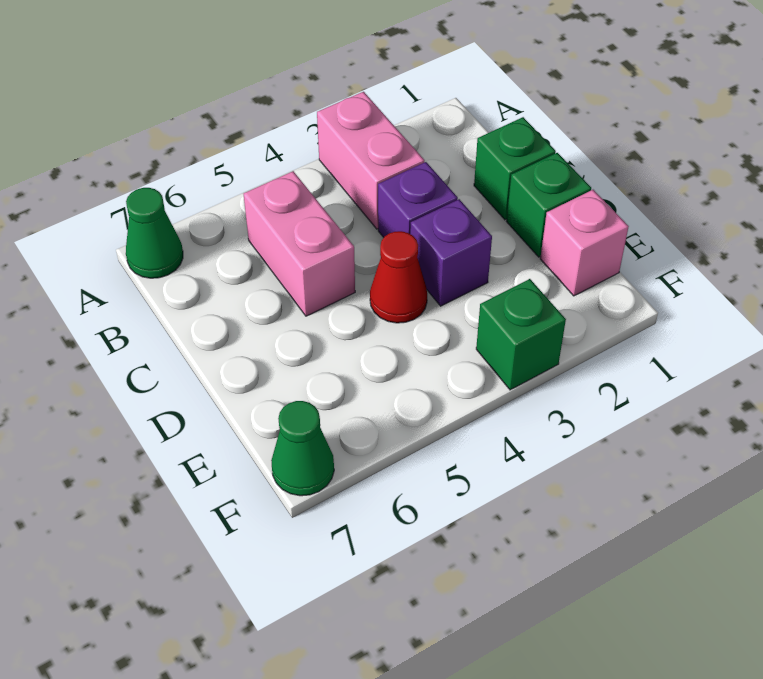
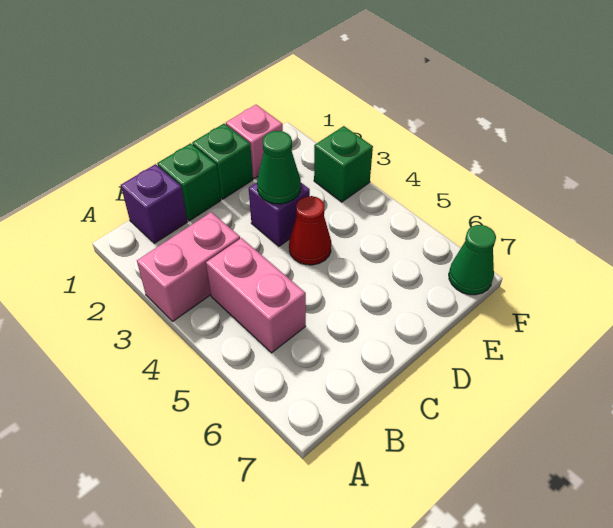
green cone A7 level 1 -> green cone D3 level 2
pink brick B5:C5 level 1 -> pink brick B4:B5 level 1
purple brick C3 level 1 -> purple brick B1 level 1

